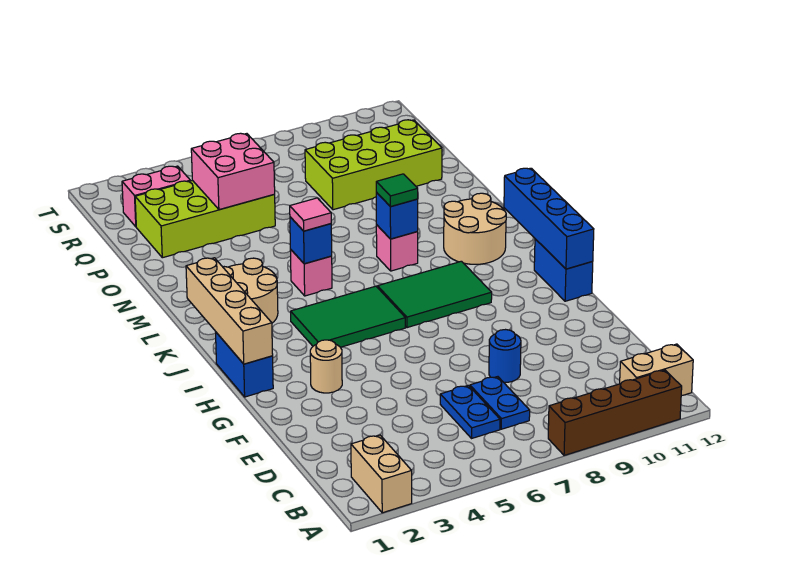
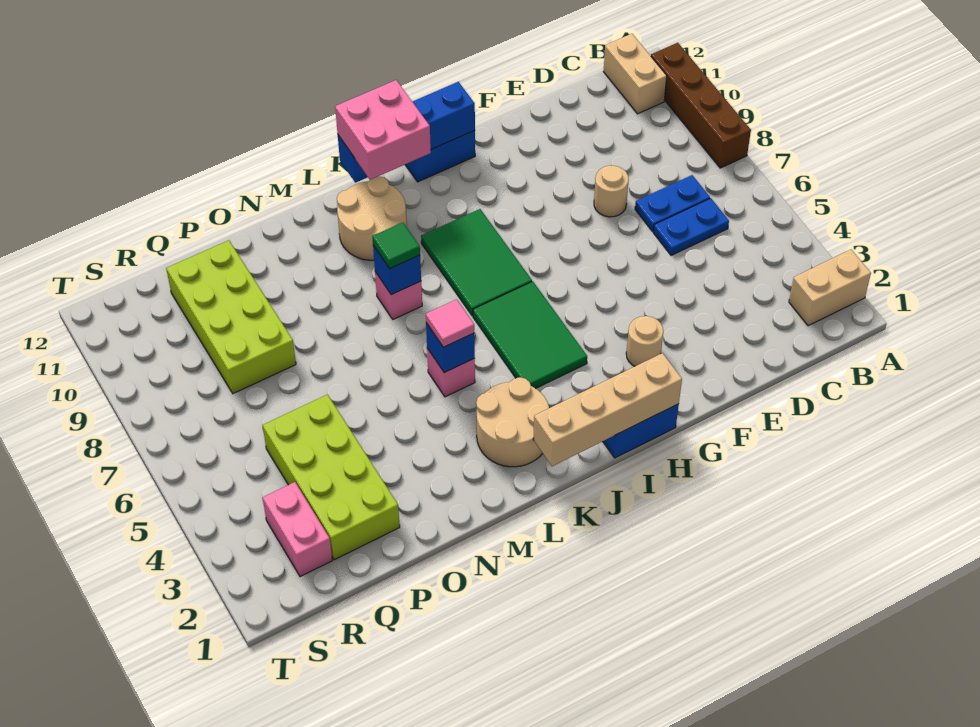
blue round brick E8 level 1 -> tan round brick E8 level 1
pink brick P4:Q5 level 2 -> pink brick J11:K12 level 3

